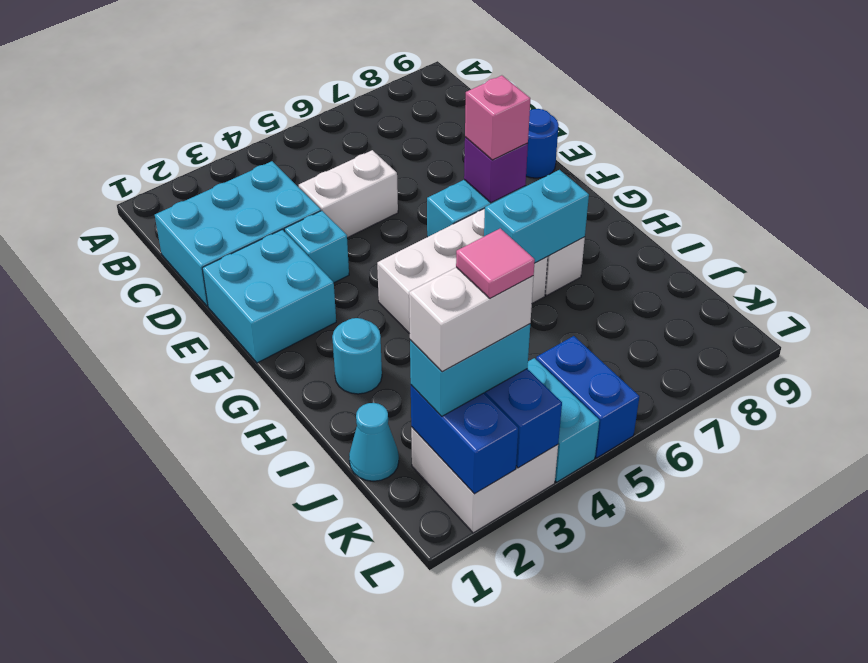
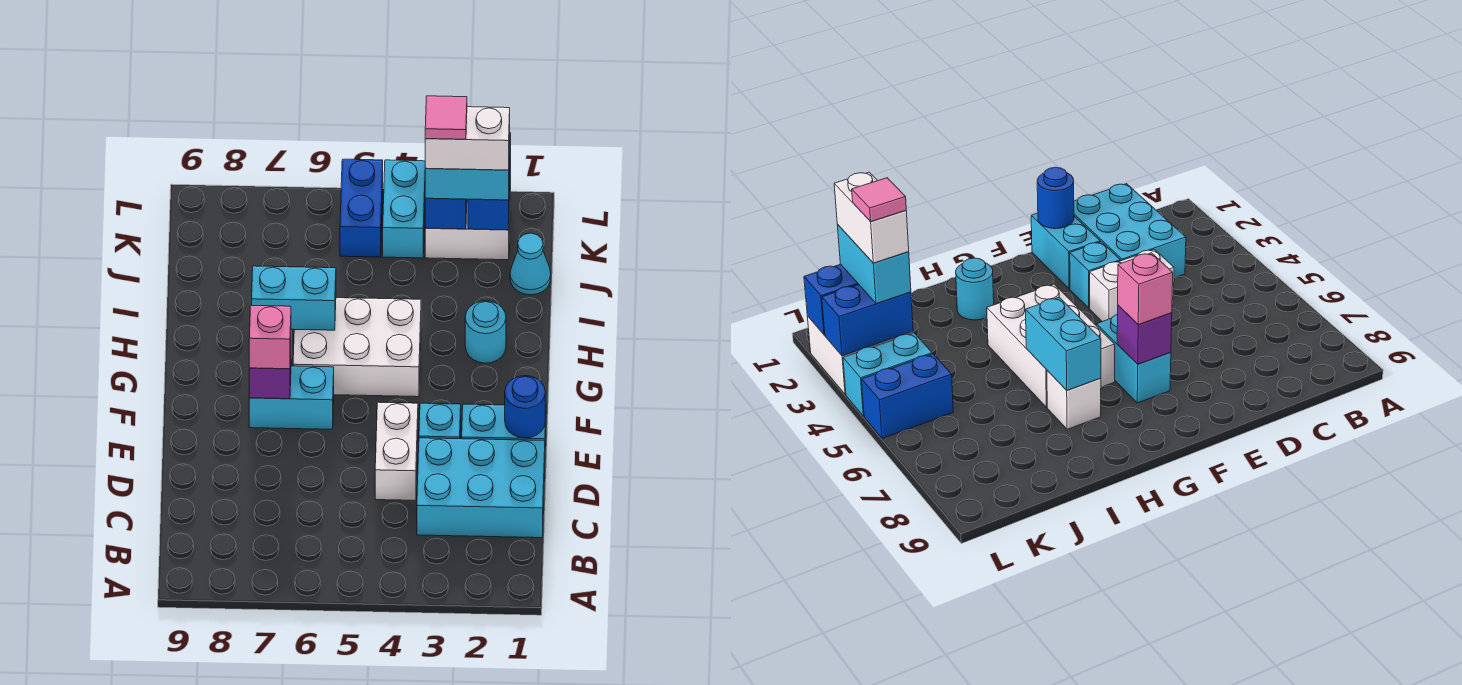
white brick D4:D5 level 1 -> white brick D4:E4 level 1
cyan brick E1:F2 level 1 -> cyan brick E1:E2 level 1
blue round brick E9 level 1 -> blue round brick E1 level 2

